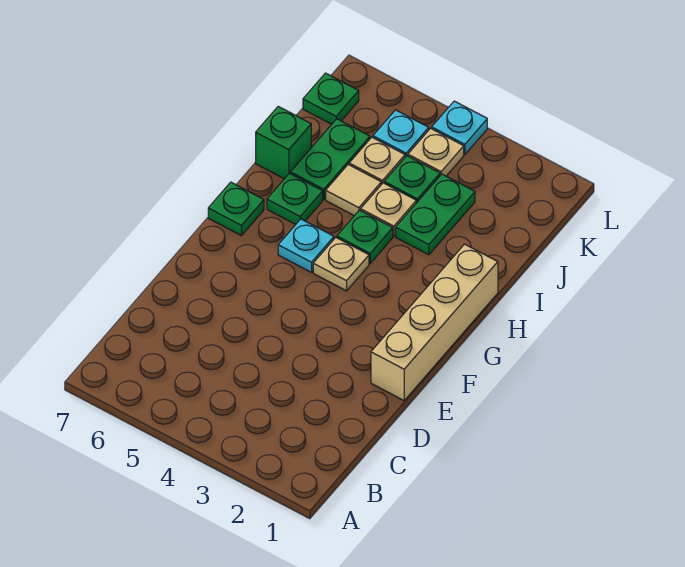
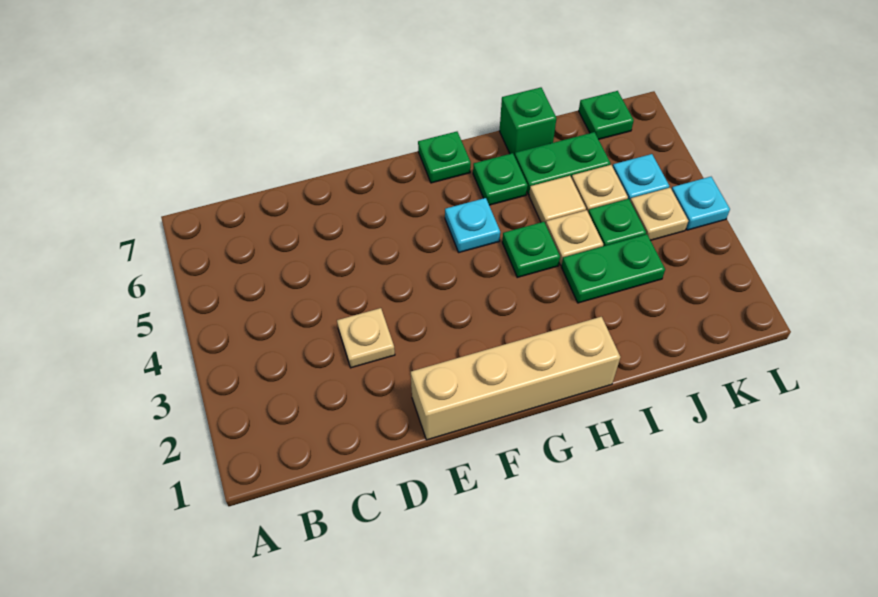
tan plate G4 level 1 -> tan plate D3 level 1

